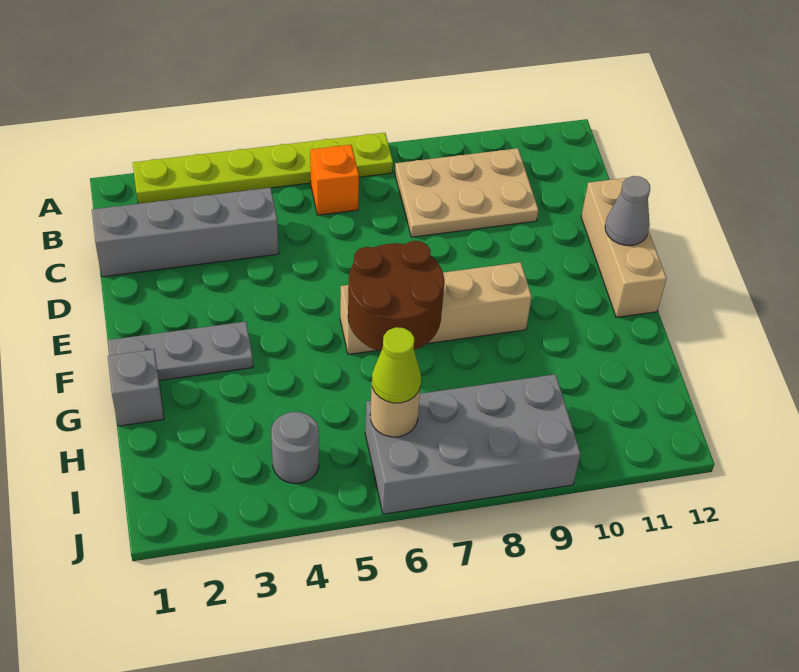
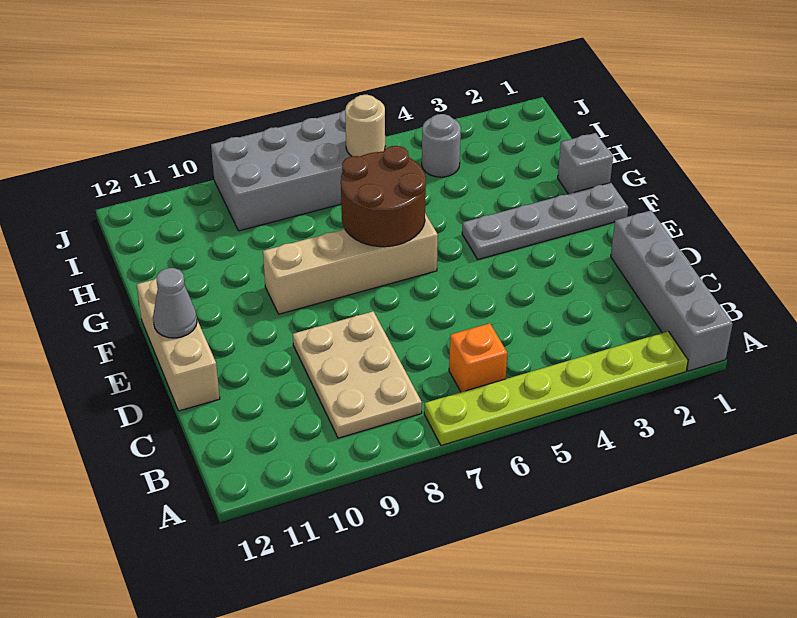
tan plate B8:C10 level 1 -> tan plate B8:D9 level 1
grey brick C1:C4 level 1 -> grey brick A1:D1 level 1
grey plate F1:F3 level 1 -> grey plate F1:F4 level 1
lime cone I6 level 3 -> none

